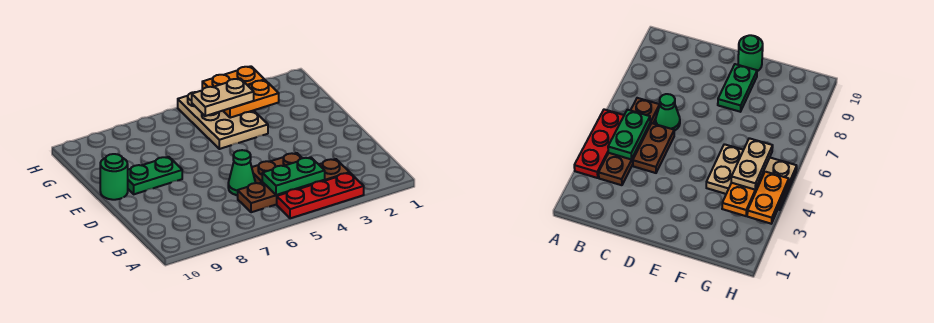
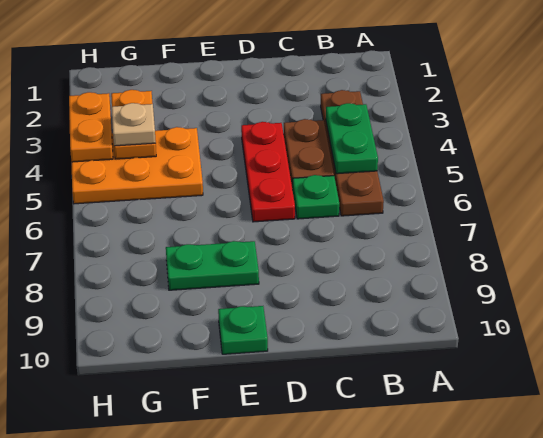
red plate A3:A5 level 1 -> red plate D4:D6 level 1
green cone C6 level 1 -> green plate C6 level 1
green plate E8:E9 level 1 -> green plate E8:F8 level 1
green round brick E10 level 1 -> green plate E10 level 1
tan plate F4:H5 level 1 -> orange plate F4:H5 level 1
tan plate G4:G5 level 3 -> tan plate G4 level 3

